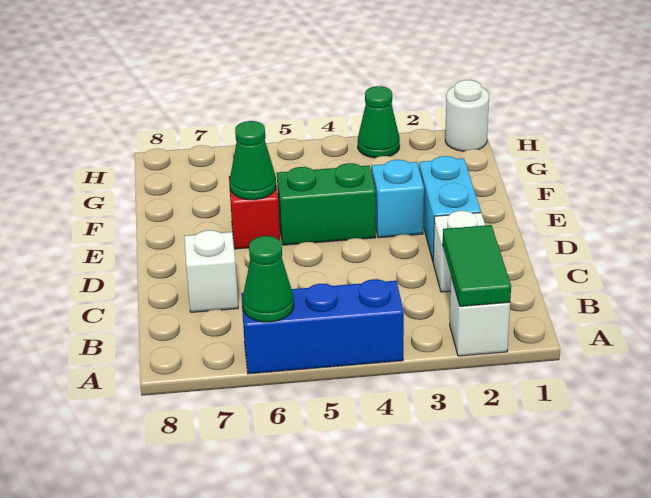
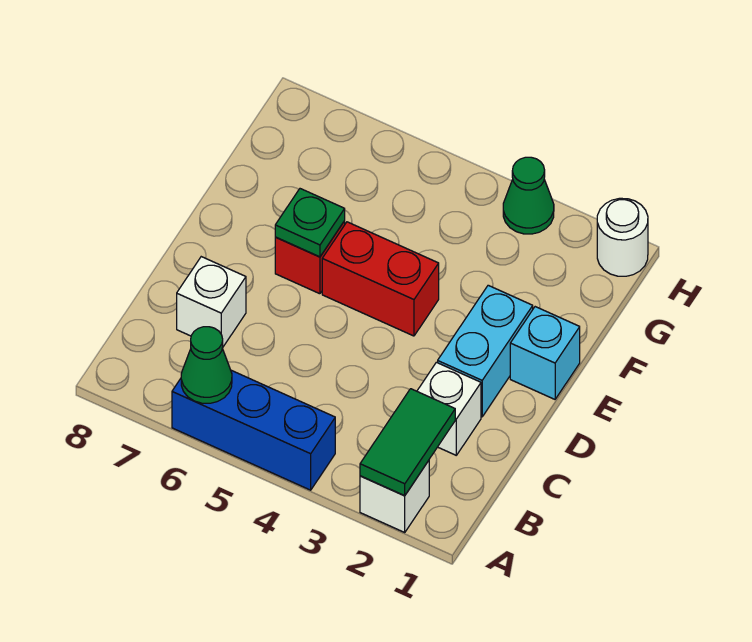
cyan brick E3 level 1 -> cyan brick E1 level 1
green brick E4:E5 level 1 -> red brick E4:E5 level 1
green cone E6 level 2 -> green plate E6 level 2

